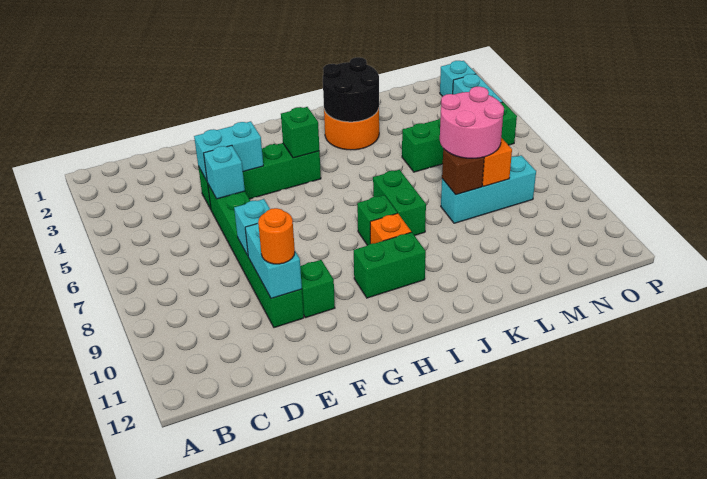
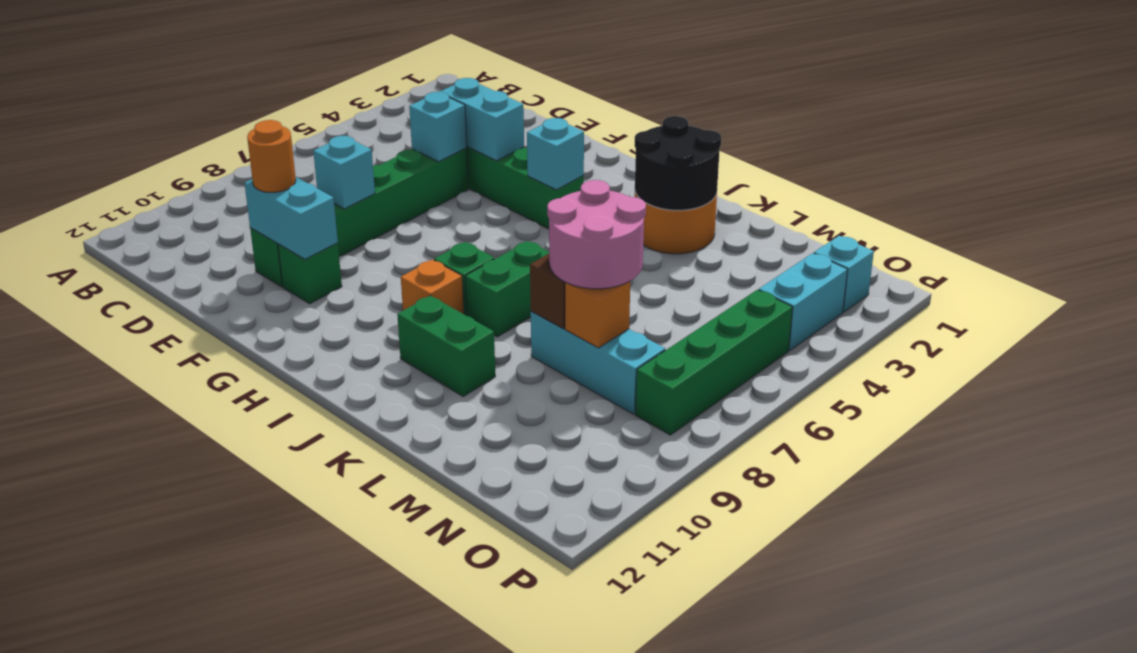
cyan brick E9:E10 level 2 -> cyan brick E10:F10 level 2
green brick H4 level 2 -> cyan brick H4 level 2
green brick H10:I10 level 1 -> green brick J10:K10 level 1
green brick L5:O5 level 1 -> green brick O5:O8 level 1

